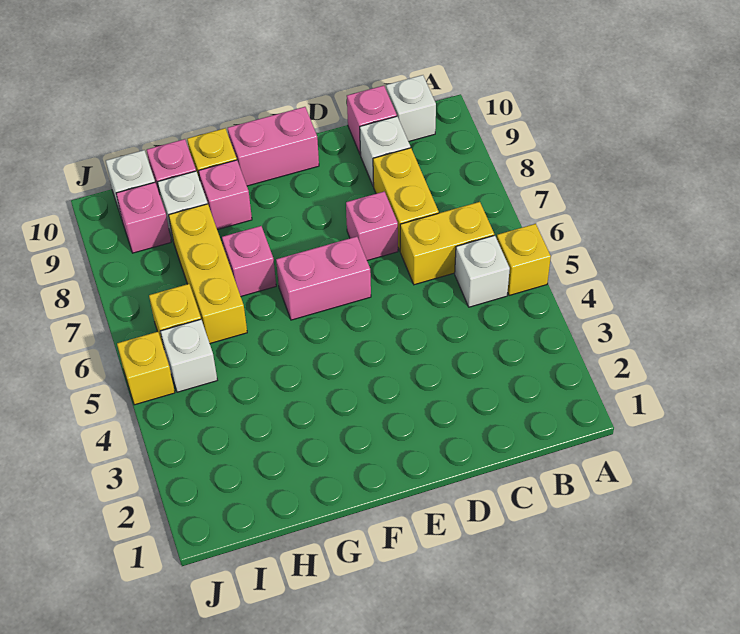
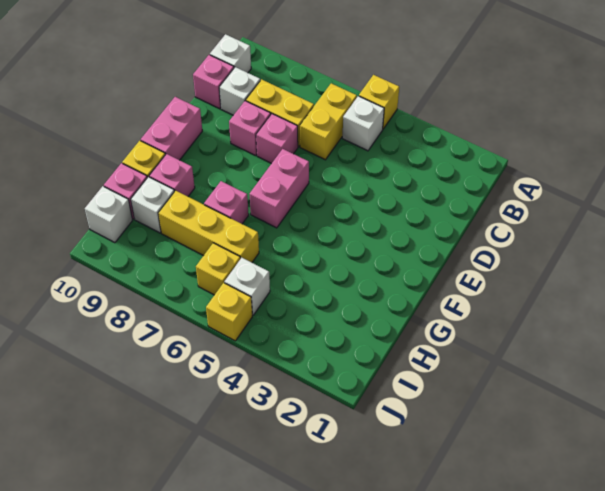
pink brick I9 level 1 -> pink brick D8 level 1

